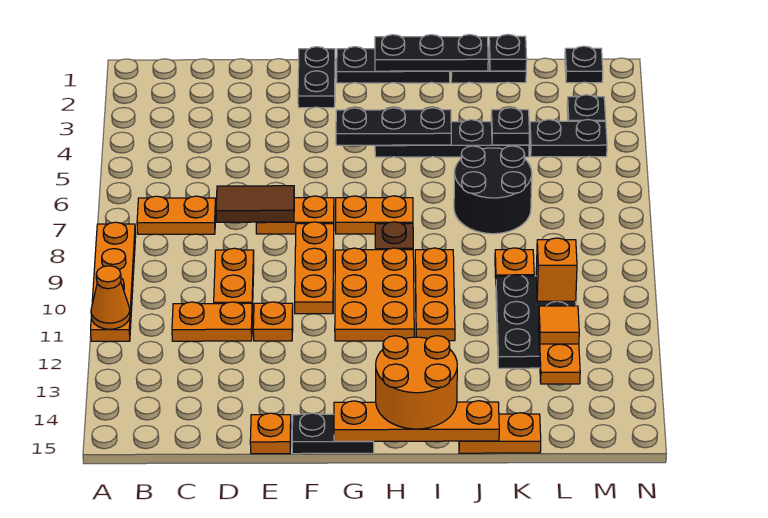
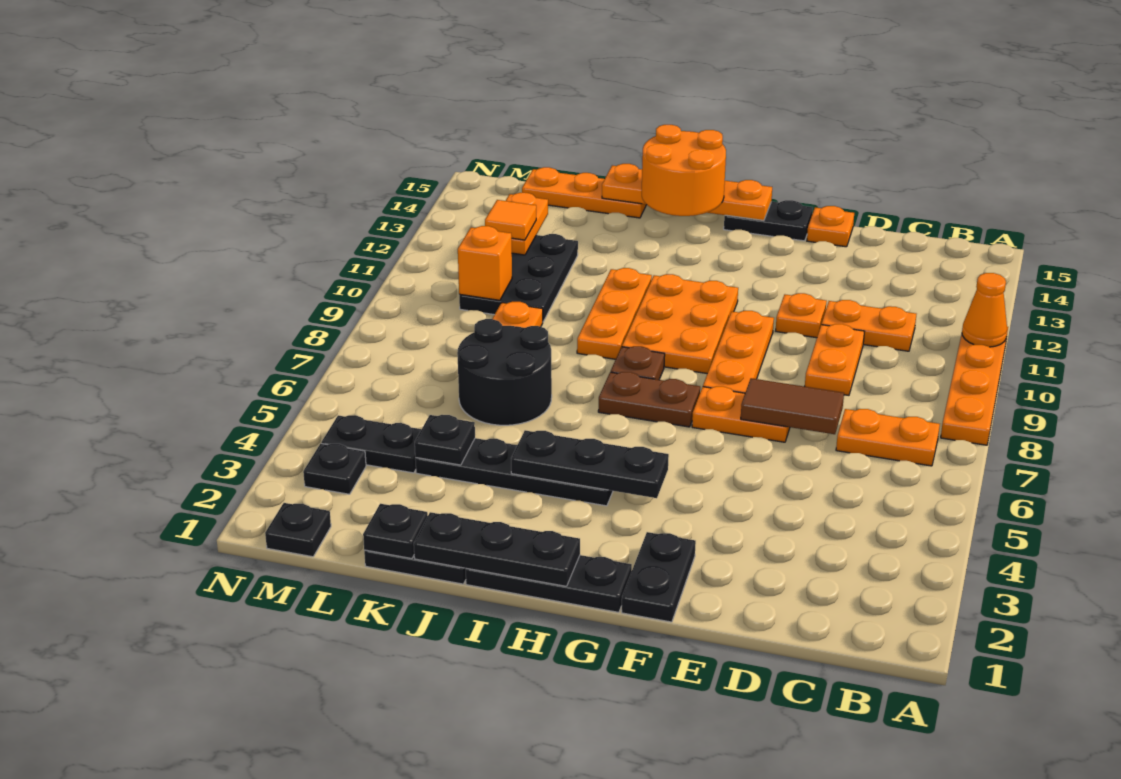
orange plate G7:H7 level 1 -> brown plate G7:H7 level 1
orange plate J15:K15 level 1 -> orange plate J15:L15 level 1

